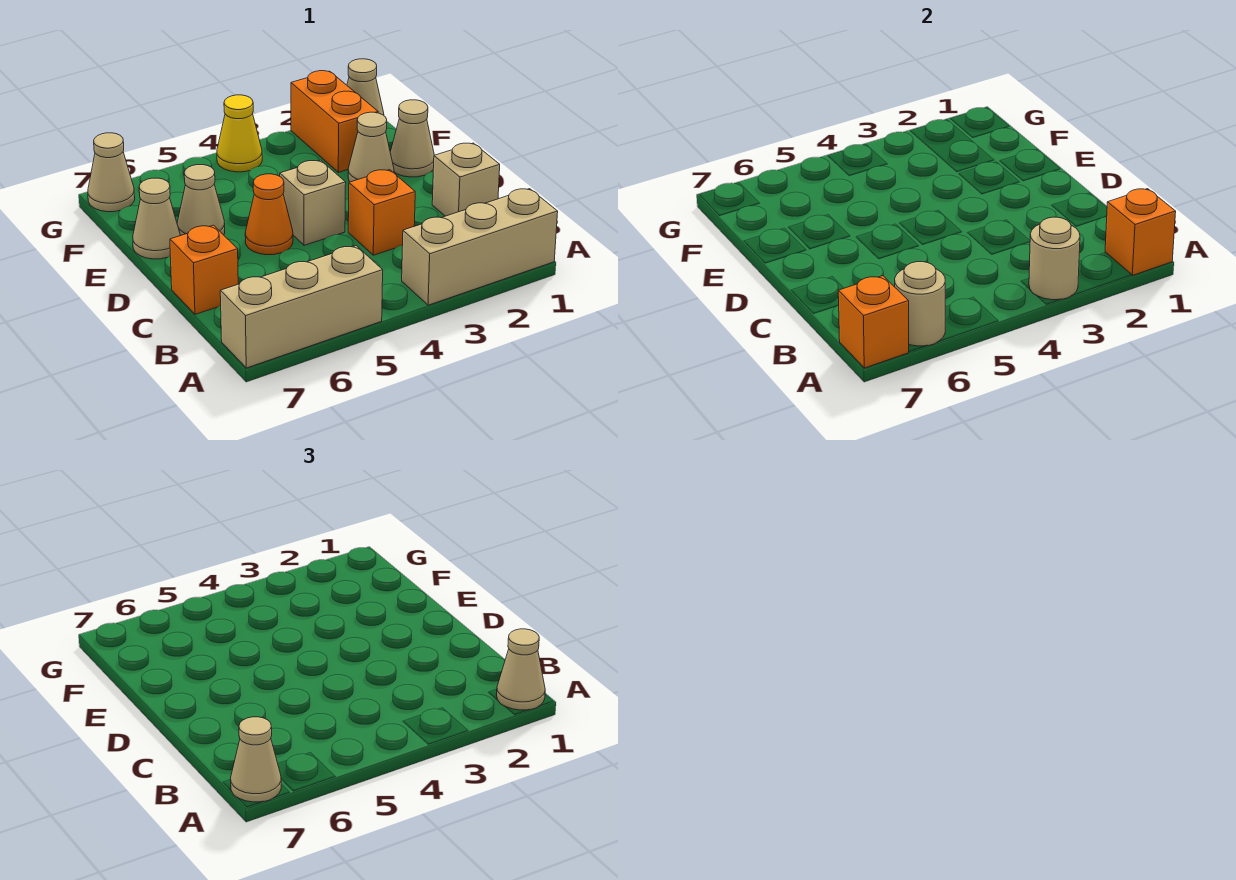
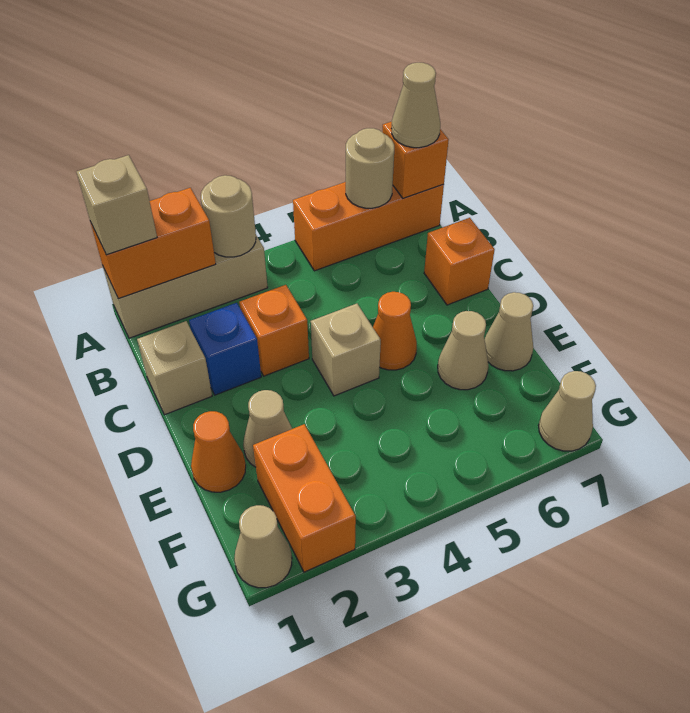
orange brick A1 level 2 -> orange brick A1:A2 level 2
tan cone A1 level 3 -> tan brick A1 level 3
tan brick A5:A7 level 1 -> orange brick A5:A7 level 1
none -> blue brick C2 level 1
tan cone E1 level 1 -> orange cone E1 level 1
yellow cone G4 level 1 -> none

